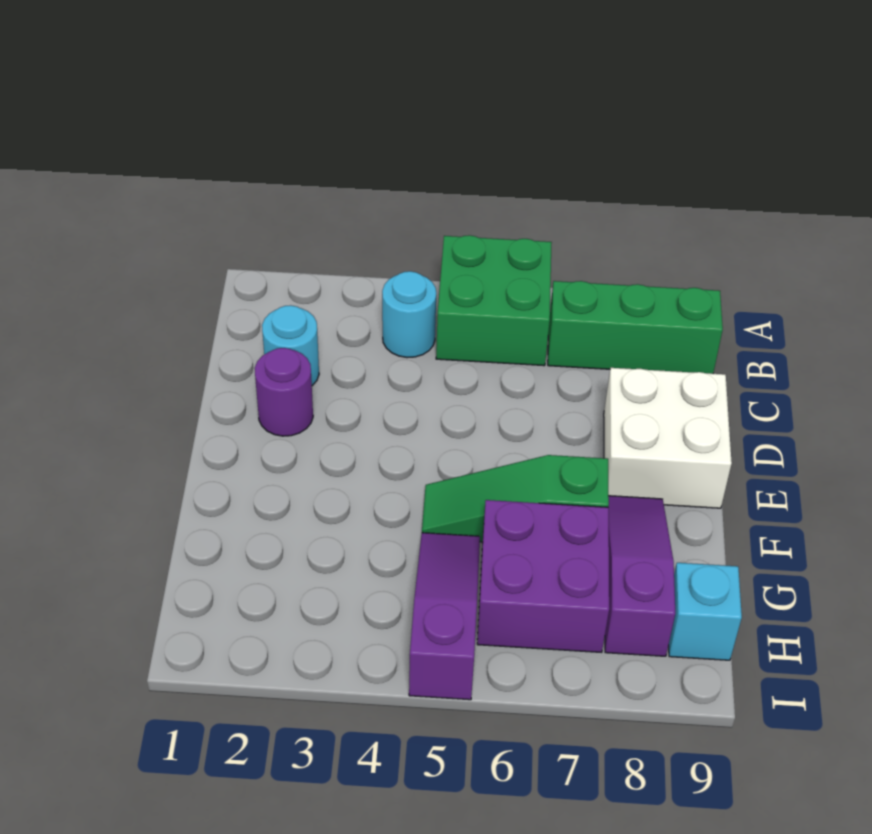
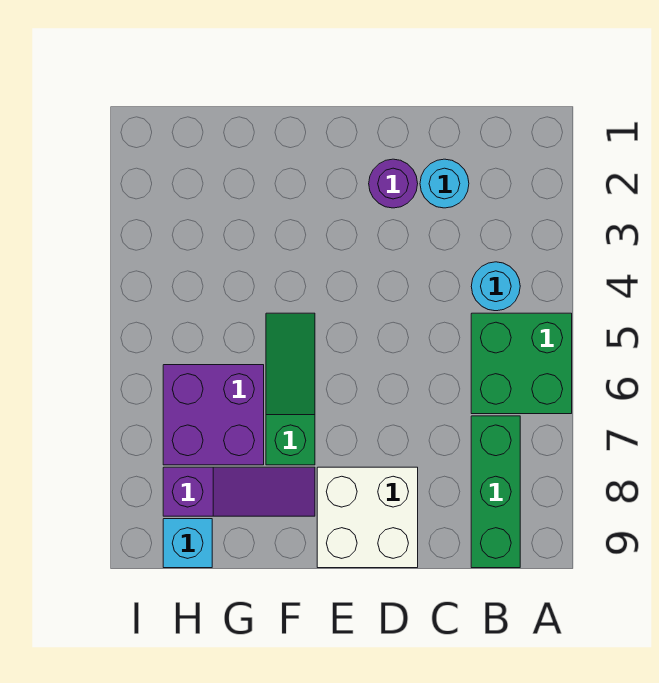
purple slope G5:I5 level 1 top I -> none

